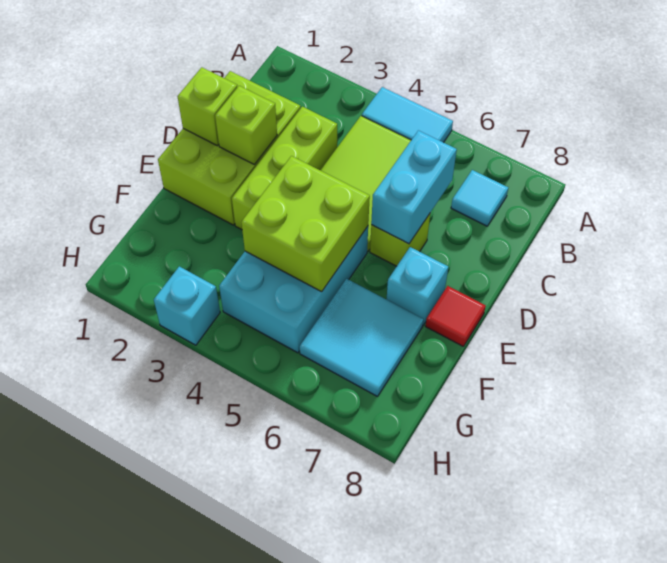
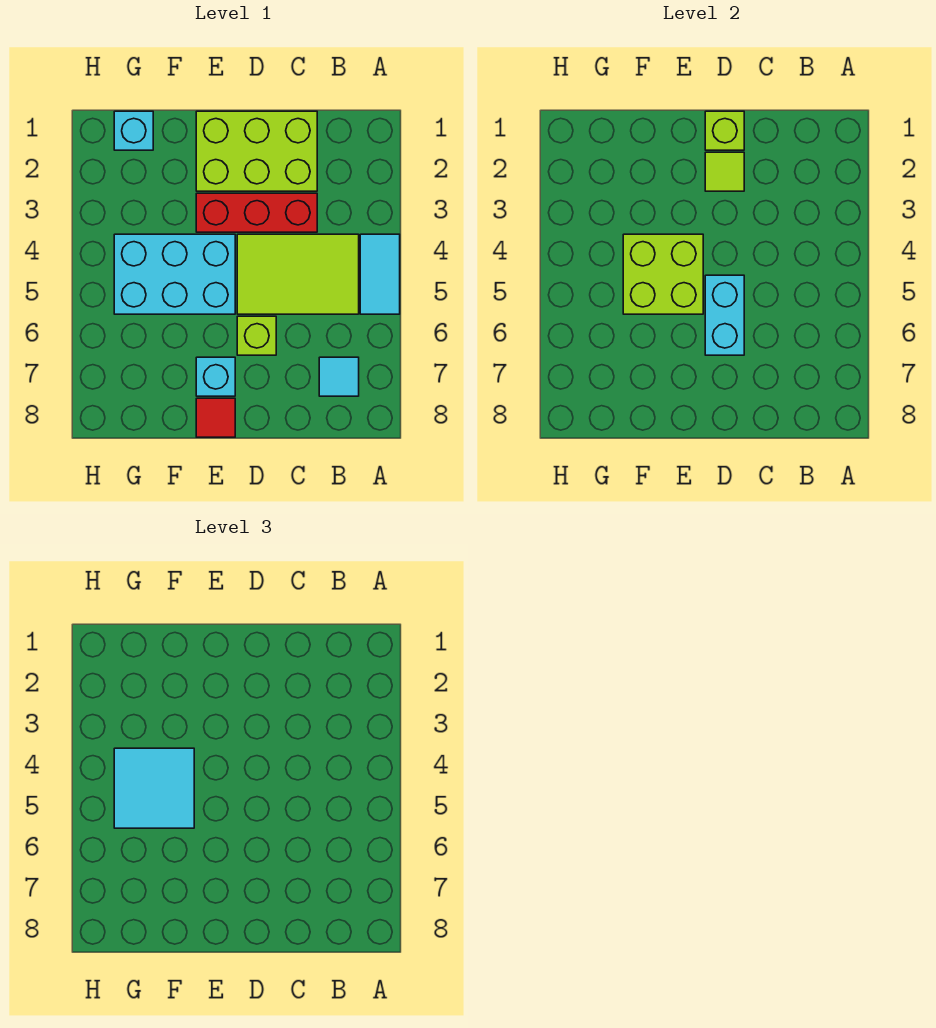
lime brick C3:E3 level 1 -> red brick C3:E3 level 1
cyan brick C6:D6 level 2 -> cyan brick D5:D6 level 2
lime brick D2 level 2 -> lime tile D2 level 2
cyan tile F6:G7 level 1 -> cyan tile F4:G5 level 3
cyan brick H3 level 1 -> cyan brick G1 level 1

